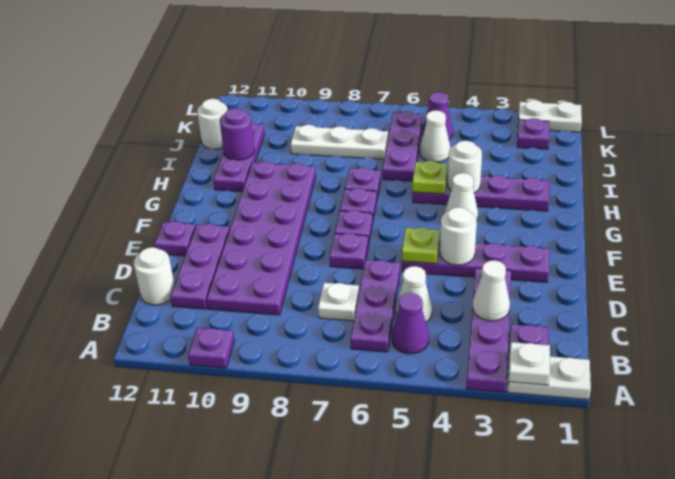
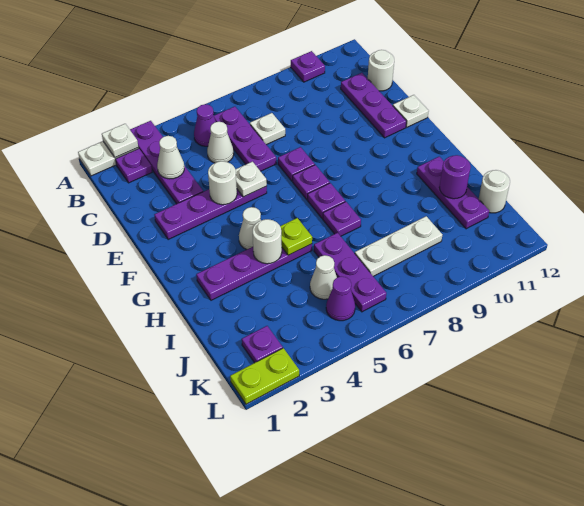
purple plate C9:H10 level 1 -> none
lime plate E5 level 2 -> white plate E5 level 2
purple plate E12 level 1 -> white plate E12 level 1
white plate L1:L2 level 1 -> lime plate L1:L2 level 1

